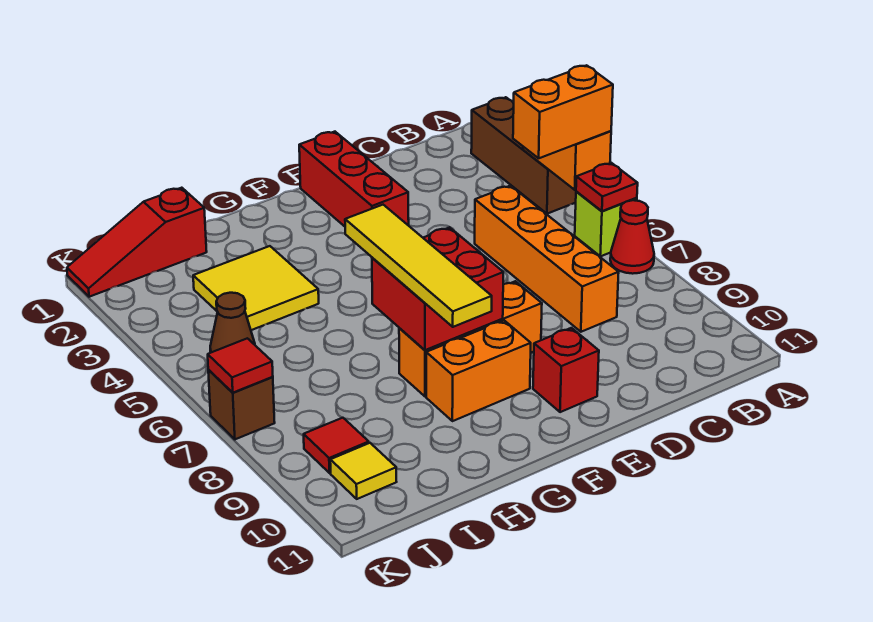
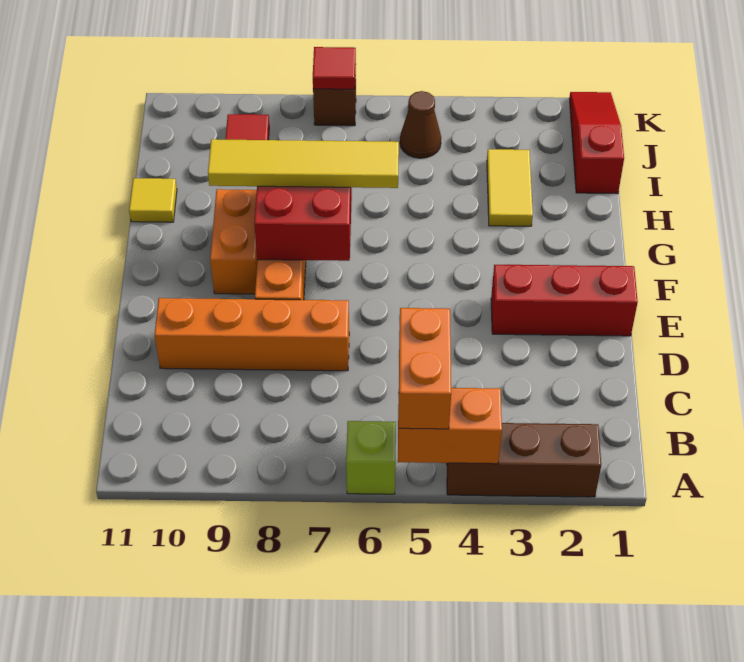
red plate A6 level 2 -> none
red cone A7 level 1 -> none
orange brick C5:C8 level 1 -> orange brick D7:D10 level 1
red brick E10 level 1 -> none
yellow tile H3:I4 level 1 -> yellow tile H3:I3 level 1
yellow tile J10 level 1 -> yellow tile H11 level 1

